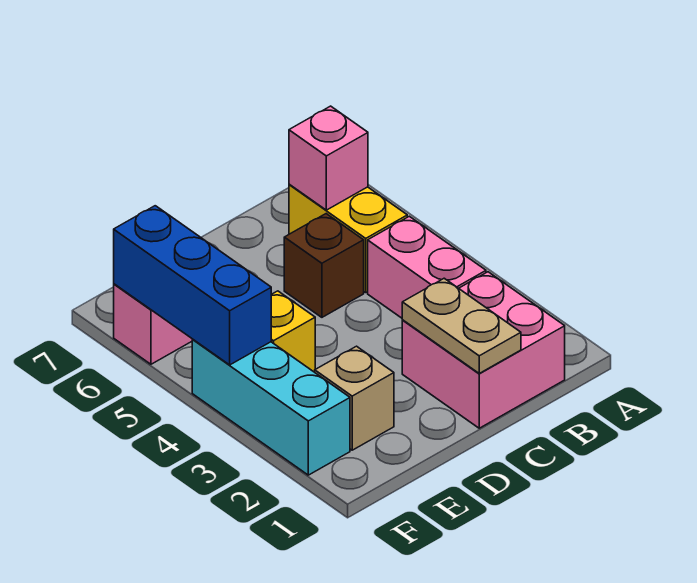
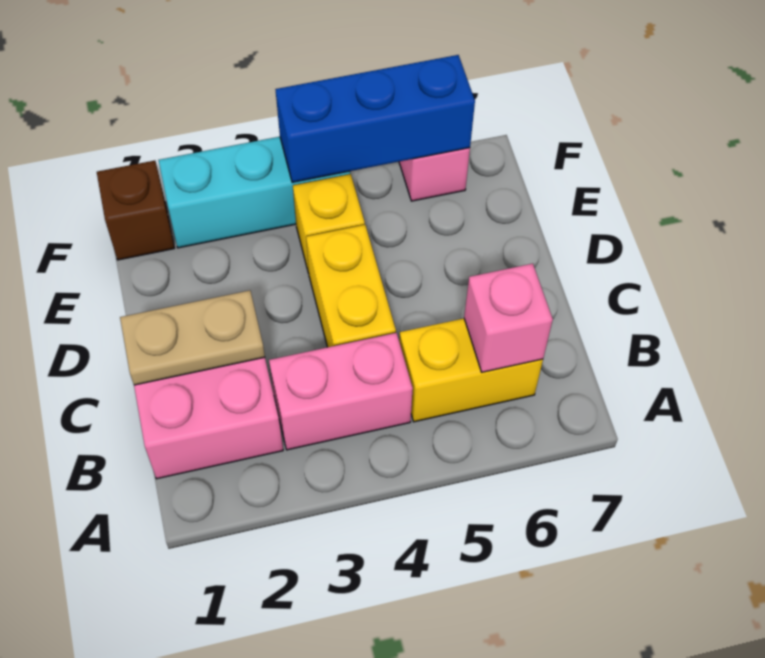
none -> yellow brick C4:D4 level 1
brown brick C5 level 1 -> brown brick F1 level 1
tan brick E2 level 1 -> none

